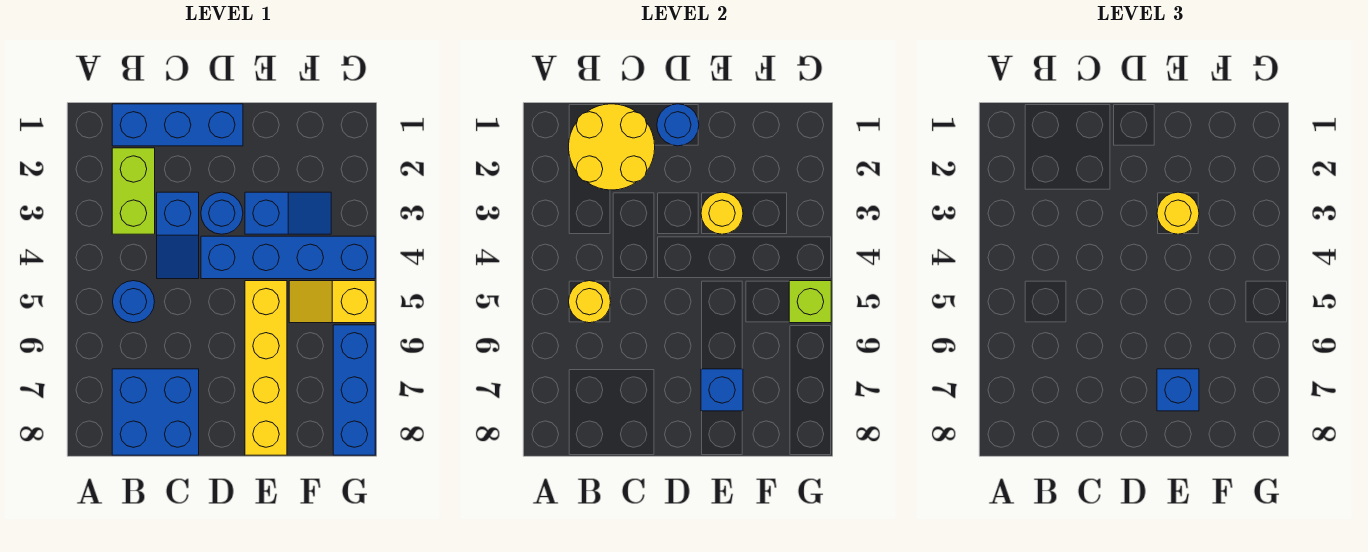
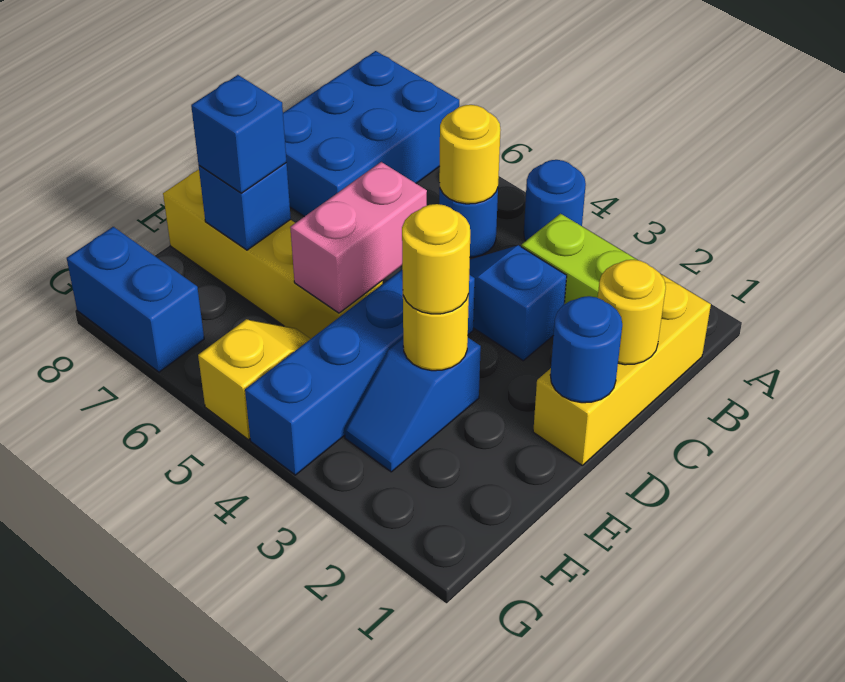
blue brick B1:D1 level 1 -> yellow brick B1:D1 level 1
yellow round brick B1:C2 level 2 -> yellow round brick C1 level 2
blue brick B7:C8 level 1 -> blue brick A7:C8 level 1
blue round brick D3 level 1 -> blue round brick A4 level 1
none -> pink brick D5:E5 level 2
lime brick G5 level 2 -> none
blue brick G6:G8 level 1 -> blue brick G7:G8 level 1

